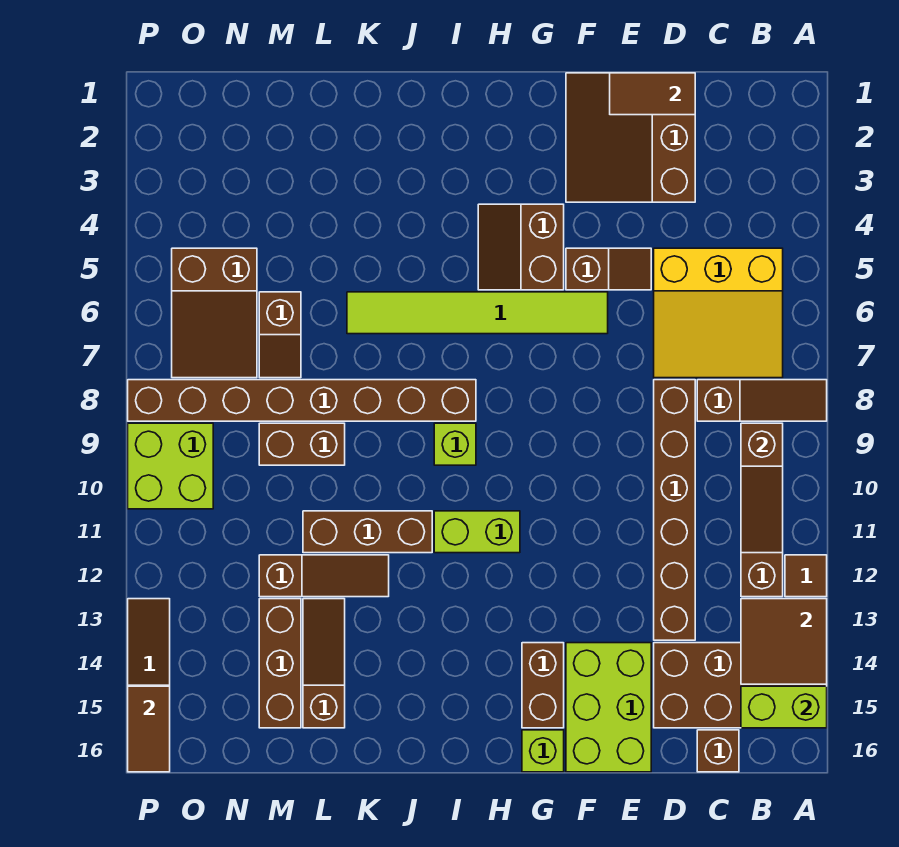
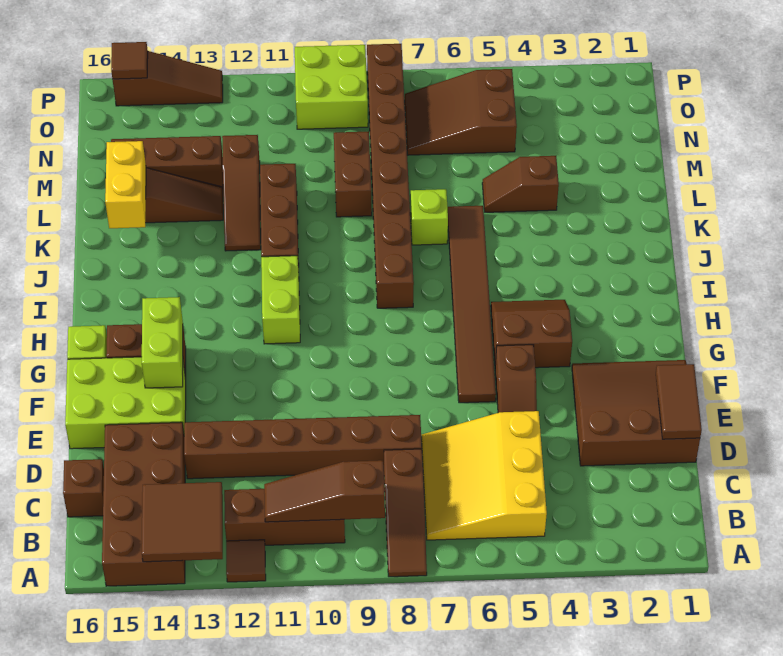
lime brick A15:B15 level 2 -> lime brick F14:G14 level 2
lime tile F6:K6 level 1 -> brown tile F6:K6 level 1
lime brick I9 level 1 -> lime brick K7 level 1
none -> yellow brick K15:L15 level 2
brown slope M6:M7 level 1 top 6 -> brown slope L4:L5 level 1 top 4
brown tile P15:P16 level 2 -> brown tile P15 level 2

